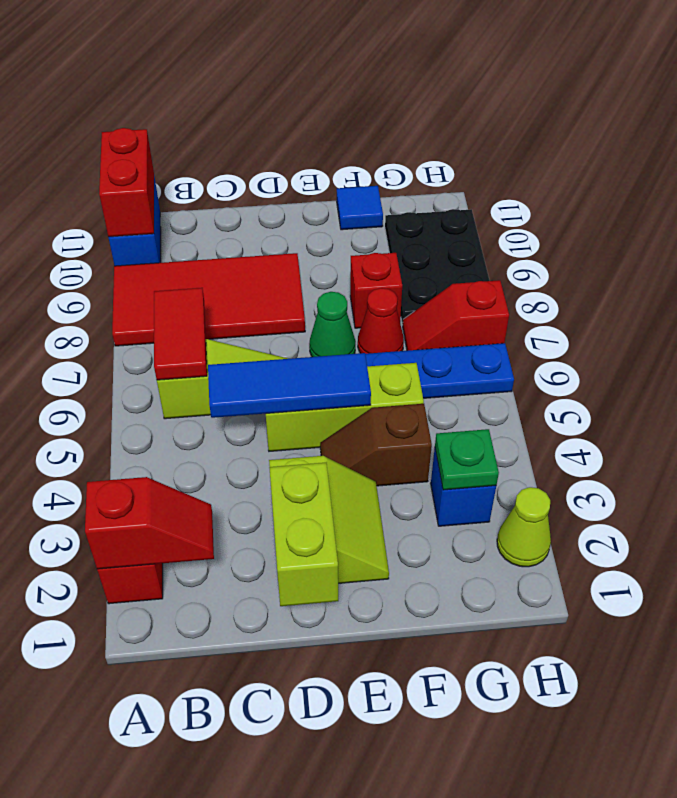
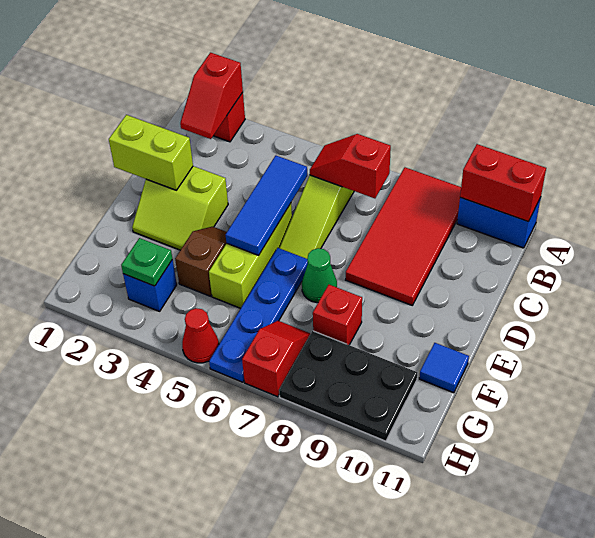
red tile B6:B7 level 2 -> red slope B6:B7 level 2 top 7
red cone F7 level 1 -> red cone H5 level 1
lime cone H2 level 1 -> none

